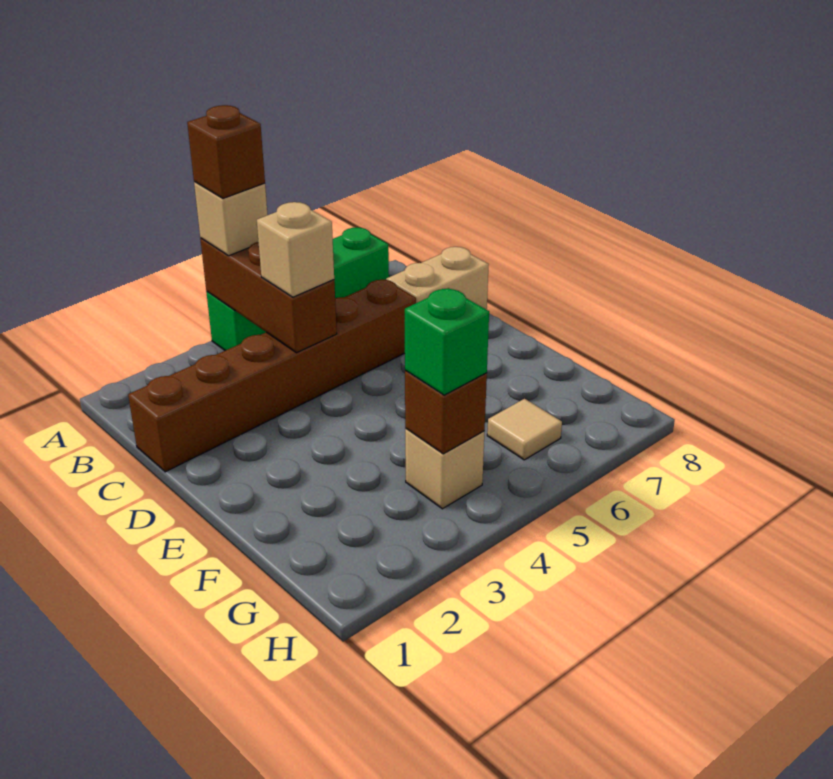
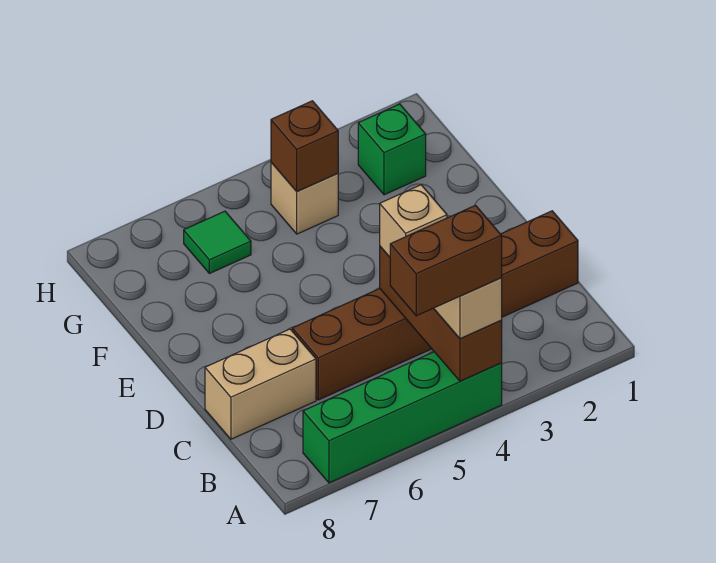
brown brick A4 level 4 -> brown brick A4:A5 level 4
green brick G4 level 3 -> green brick G2 level 1
tan tile G6 level 1 -> green tile G6 level 1

